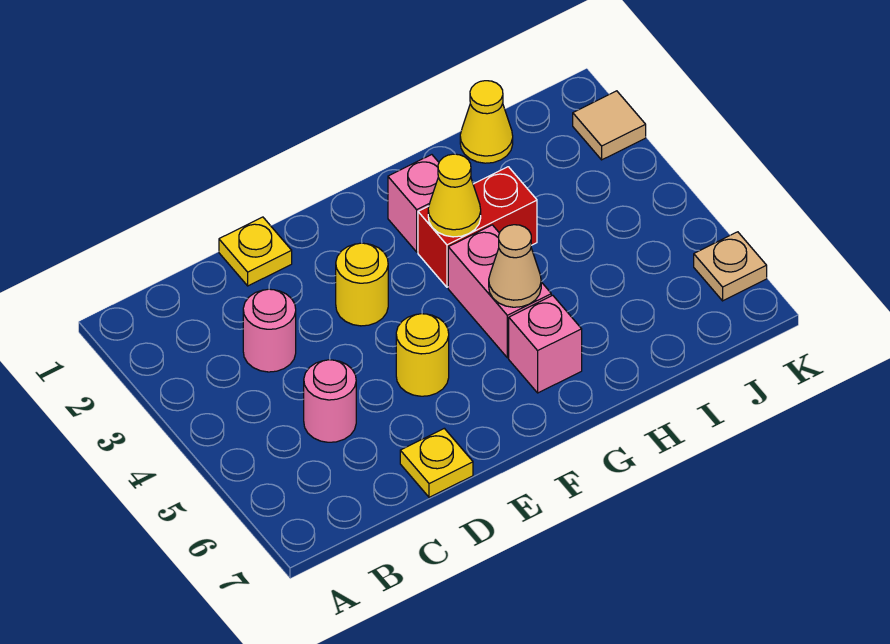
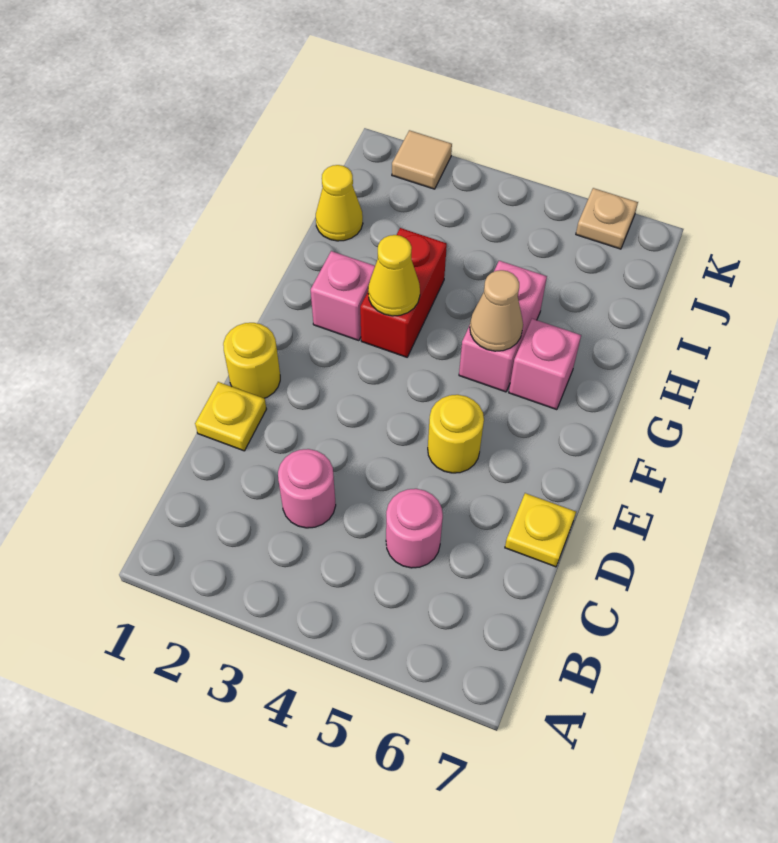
yellow round brick E3 level 1 -> yellow round brick E1 level 1
pink brick G4:G5 level 1 -> pink brick G5:H5 level 1

